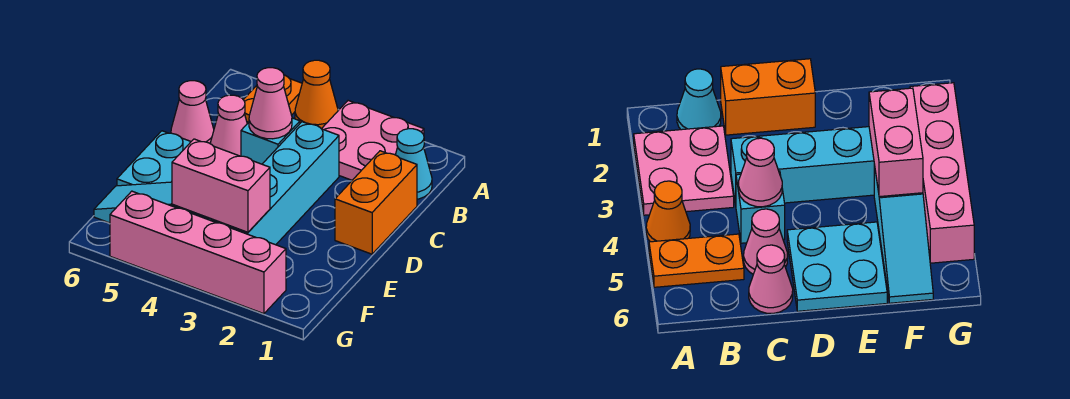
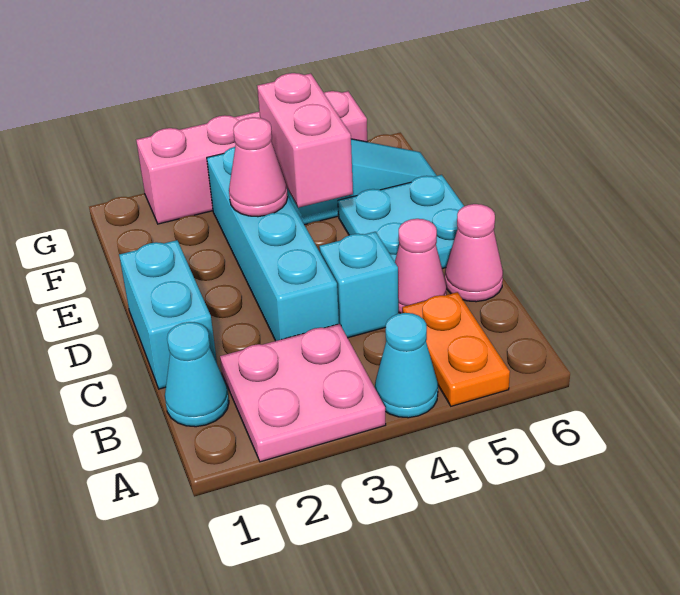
orange cone A4 level 1 -> cyan cone A4 level 1
orange brick C1:D1 level 1 -> cyan brick C1:D1 level 1
pink cone C4 level 2 -> pink cone E3 level 2
pink brick F3:F4 level 2 -> pink brick E4:F4 level 2

